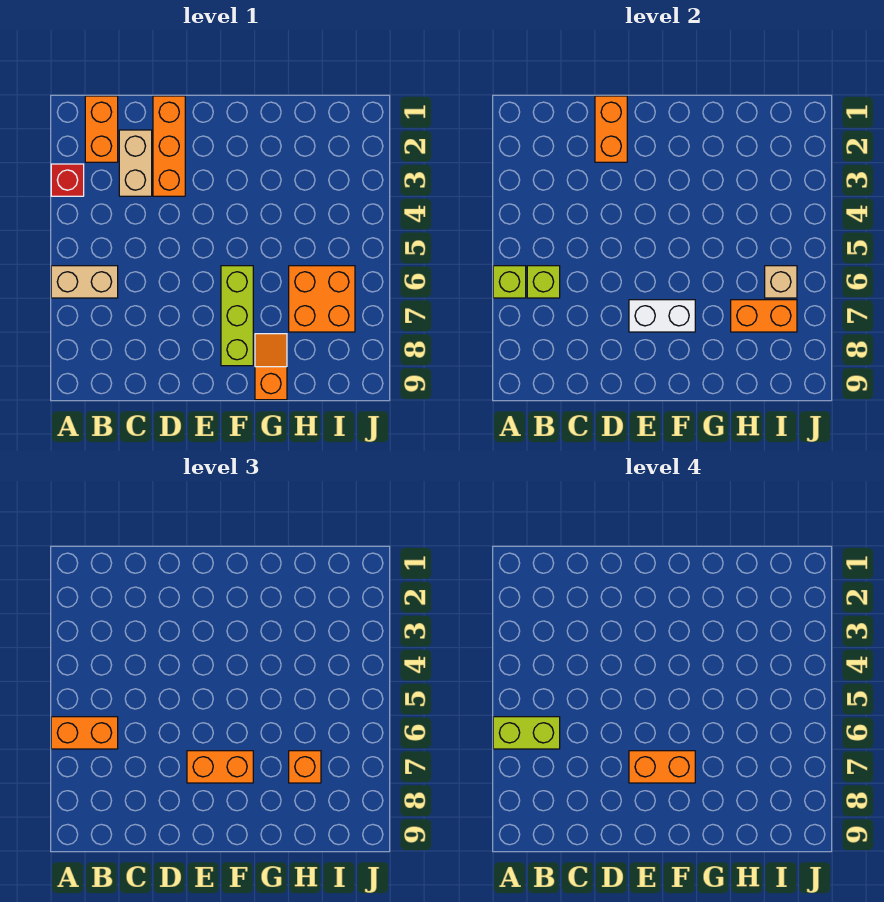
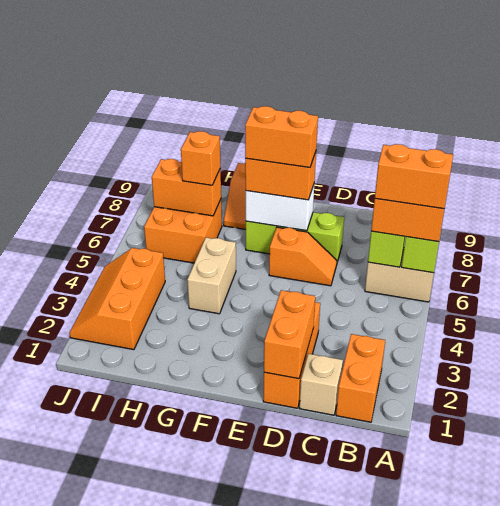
red brick A3 level 1 -> none
lime brick A6:B6 level 4 -> orange brick A6:B6 level 4
tan brick C2:C3 level 1 -> tan brick G4:G5 level 1
none -> orange slope D6:E6 level 1 top E
lime brick F6:F8 level 1 -> lime brick D7:F7 level 1
none -> orange slope I2:J4 level 1 top I
tan brick I6 level 2 -> tan brick C1 level 1

